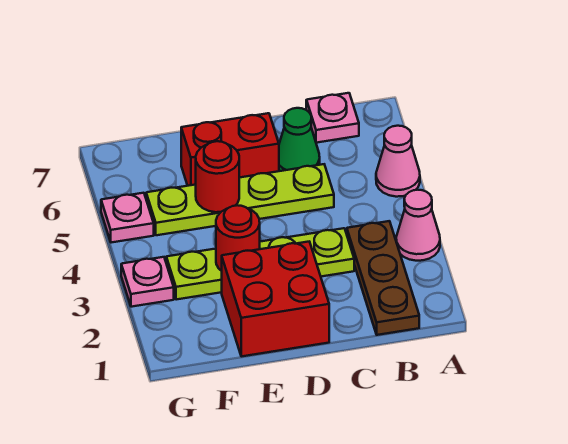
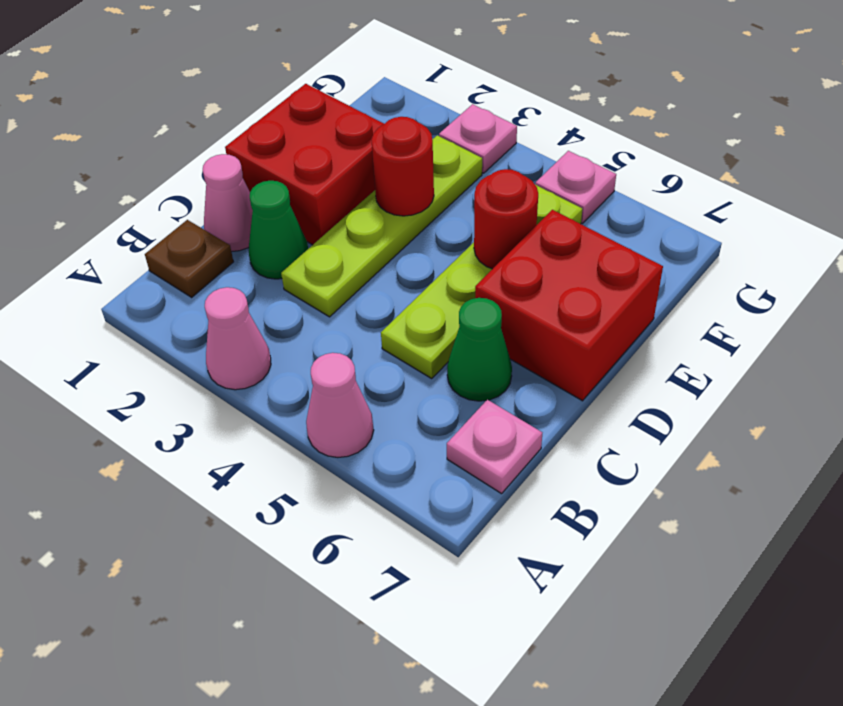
brown plate B1:B3 level 1 -> brown plate B1 level 1
none -> pink cone C1 level 1
none -> green cone C2 level 1
red brick D6:E6 level 1 -> red brick D6:E7 level 1

